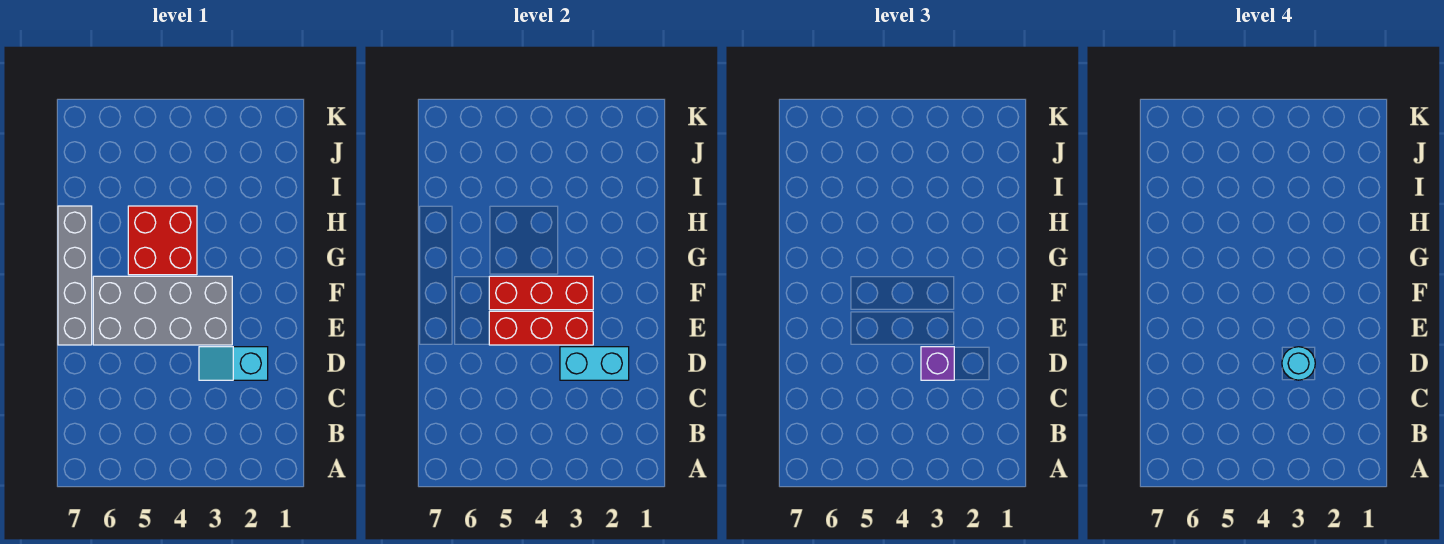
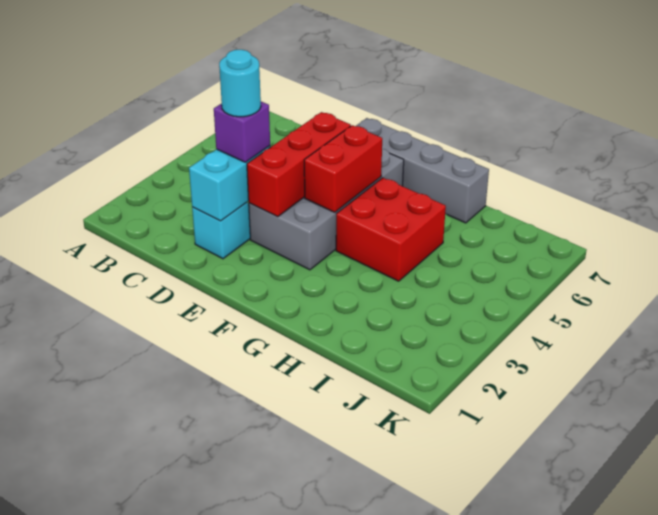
red brick F3:F5 level 2 -> red brick F4:F5 level 2

